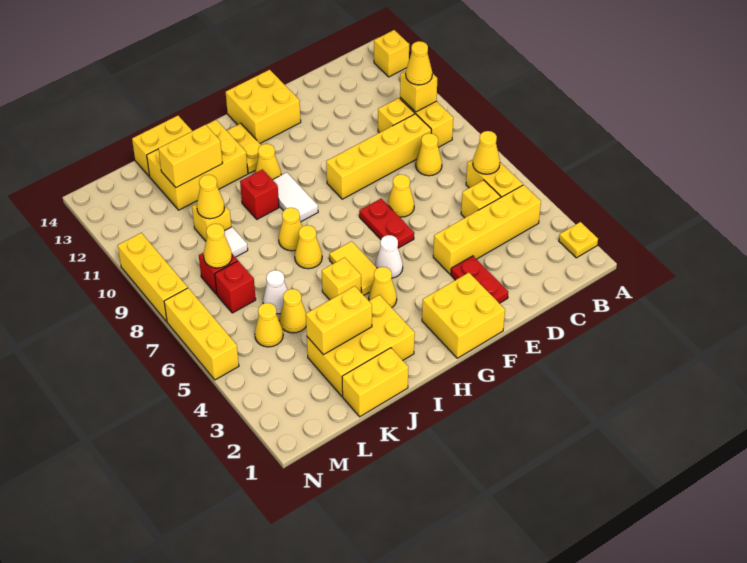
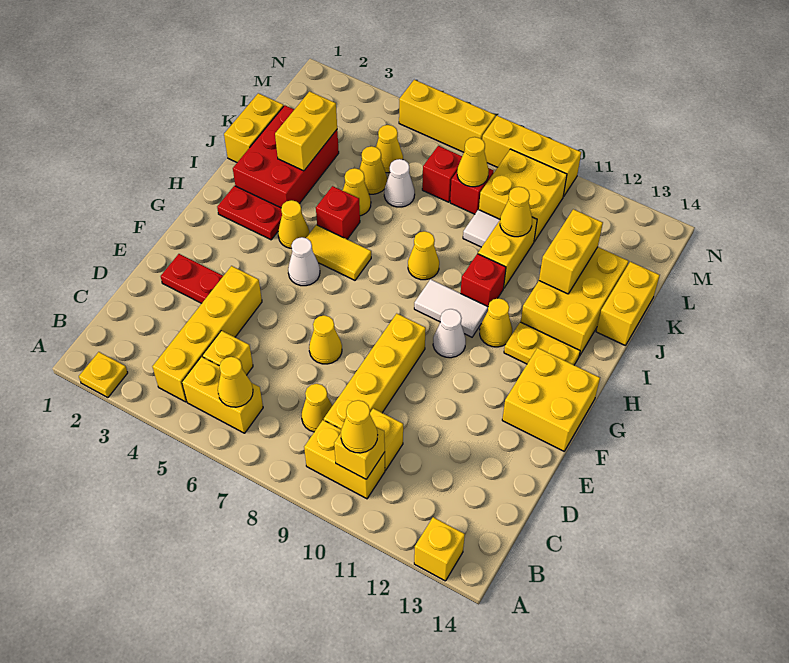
yellow brick F1:G2 level 1 -> yellow brick L9:M10 level 1
red plate F6:F7 level 1 -> red plate H2:H3 level 1
none -> white cone G10 level 1
yellow brick I2:K3 level 1 -> red brick I2:K3 level 1
yellow brick I5 level 1 -> red brick I5 level 1
yellow cone I7 level 1 -> yellow cone J5 level 1
yellow brick K10 level 1 -> yellow brick J10:K10 level 1

